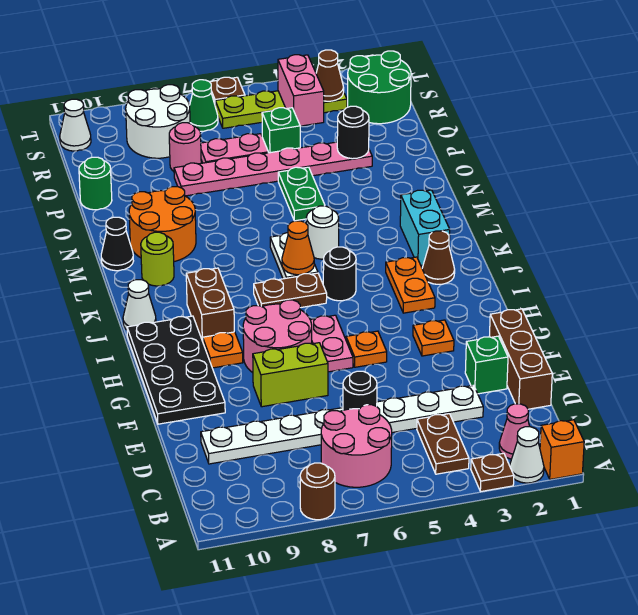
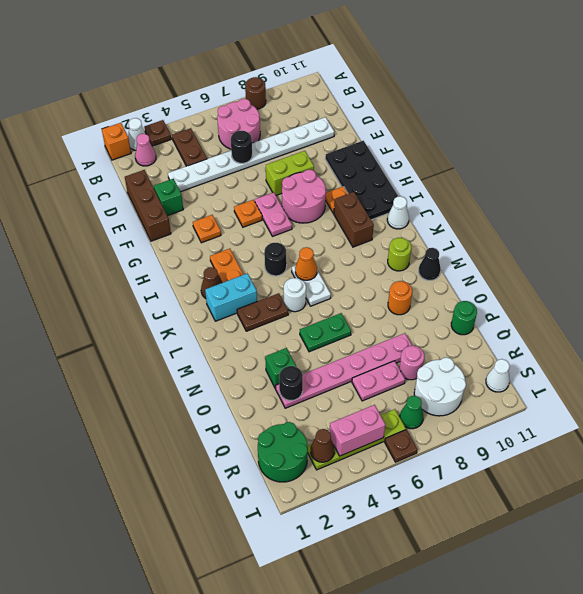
brown plate J6:J7 level 1 -> brown plate L3:L4 level 1
cyan brick K2:L2 level 1 -> cyan brick K2:K3 level 1
orange round brick M9:N10 level 1 -> orange round brick N9 level 1
green plate N5:O5 level 1 -> green plate N5:N6 level 1
green brick Q5 level 1 -> green brick O3 level 1
pink brick R4:S4 level 2 -> pink brick S4:S5 level 2

